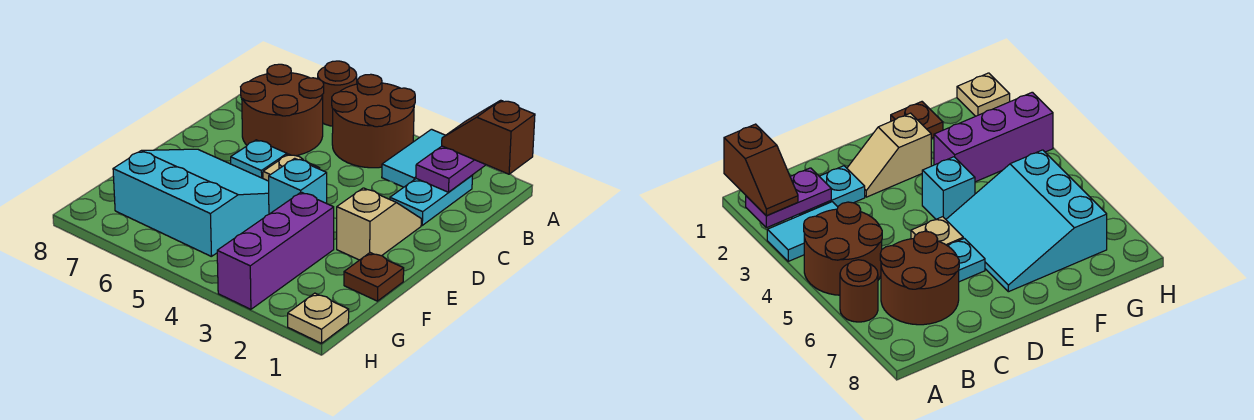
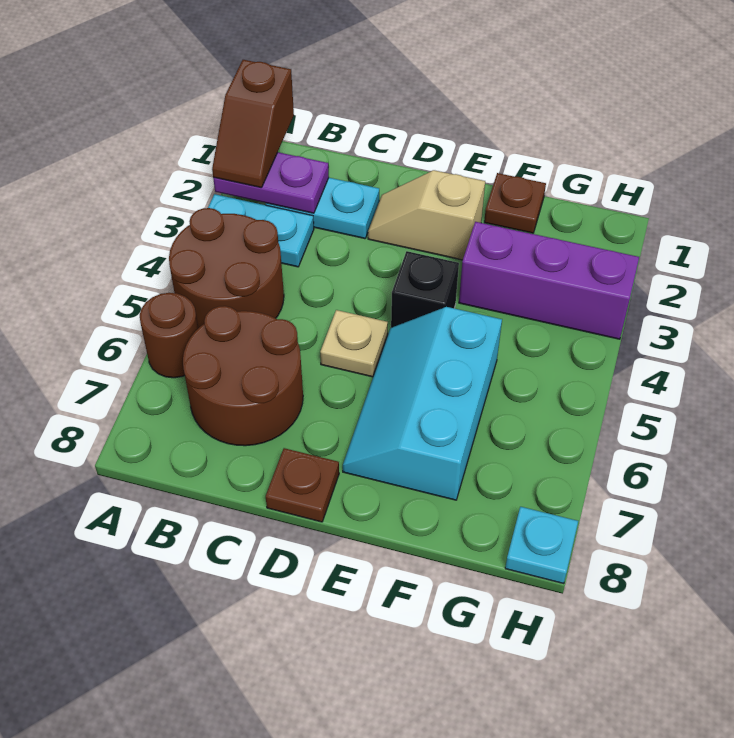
cyan tile A3:B3 level 1 -> cyan plate A3:B3 level 1
cyan plate D6 level 1 -> cyan plate H8 level 1
none -> brown plate D8 level 1
cyan brick E4 level 1 -> black brick E4 level 1
cyan slope E5:G7 level 1 top G -> cyan slope E5:F7 level 1 top F
tan plate H1 level 1 -> none

